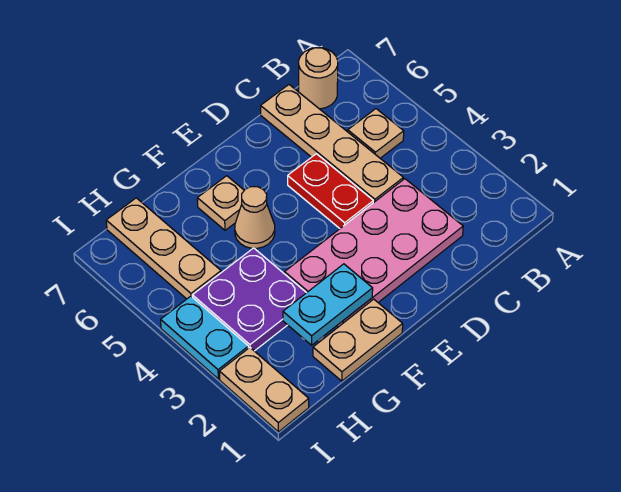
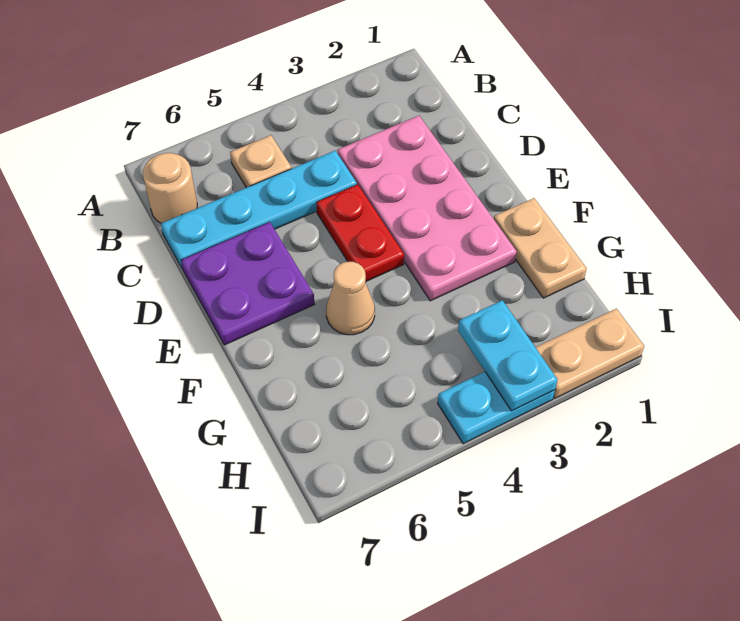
tan plate C4:C7 level 1 -> cyan plate C4:C7 level 1
red plate D4:D5 level 1 -> red plate D4:E4 level 1
cyan plate F2:G2 level 2 -> cyan plate H3:I3 level 2
tan plate F6 level 1 -> none
purple plate G3:H4 level 1 -> purple plate D6:E7 level 1
tan plate H5:H7 level 1 -> none

